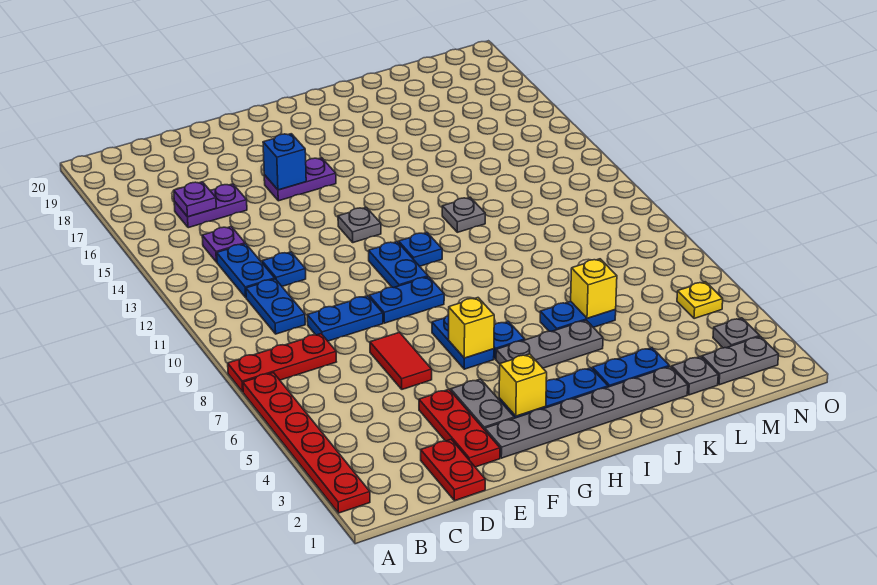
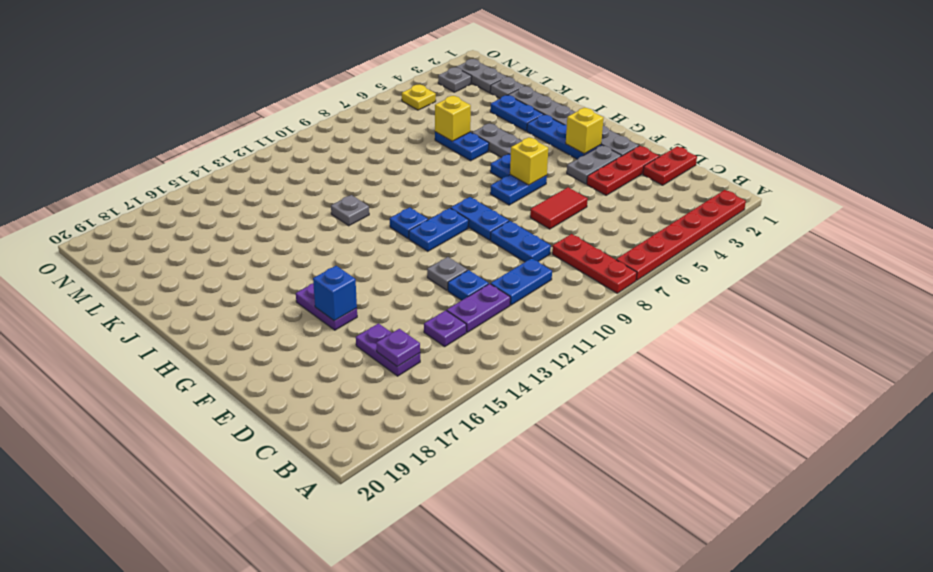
blue plate C12:C13 level 1 -> purple plate C12:C13 level 1
grey plate G13 level 1 -> grey plate E12 level 1

